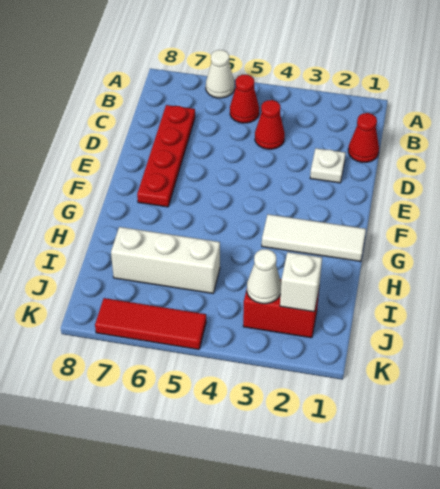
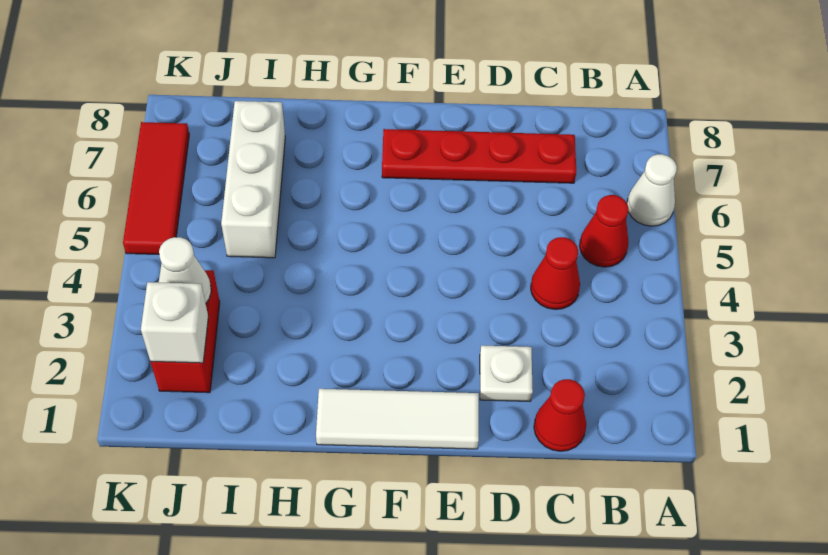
white tile G1:G3 level 1 -> white tile E1:G1 level 1

